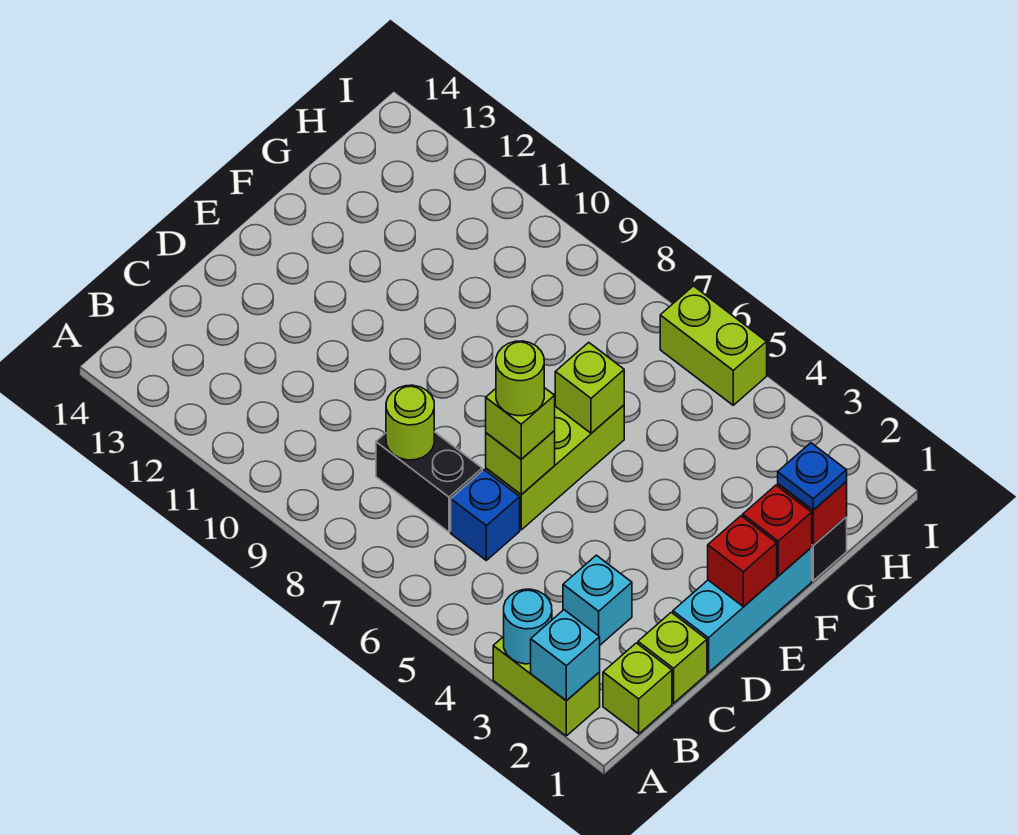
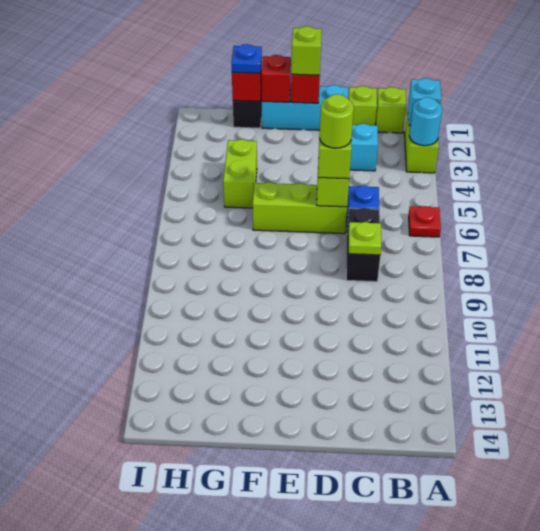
none -> red plate A6 level 1
lime round brick C8 level 2 -> lime plate C8 level 2
lime brick F6 level 2 -> lime brick E1 level 3
lime brick I5:I6 level 1 -> lime brick G4:G5 level 1

